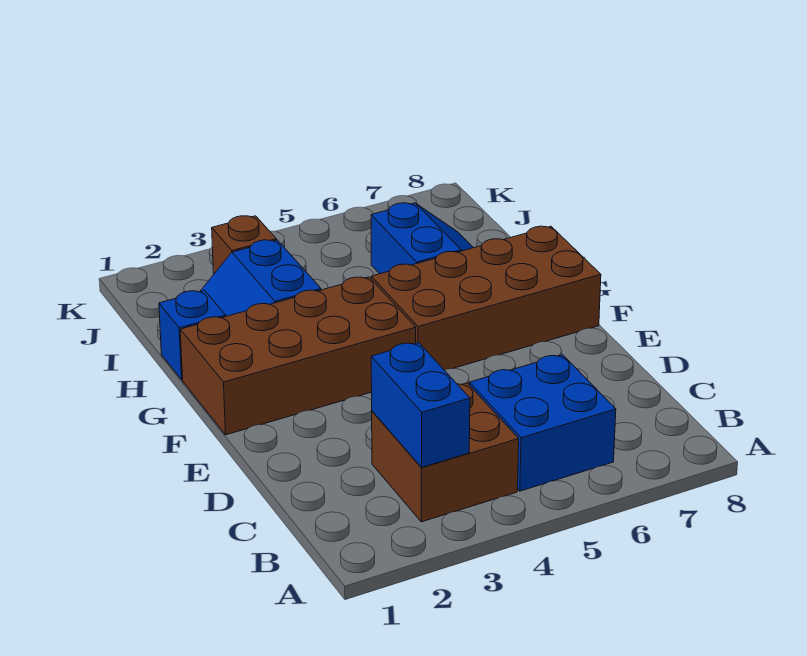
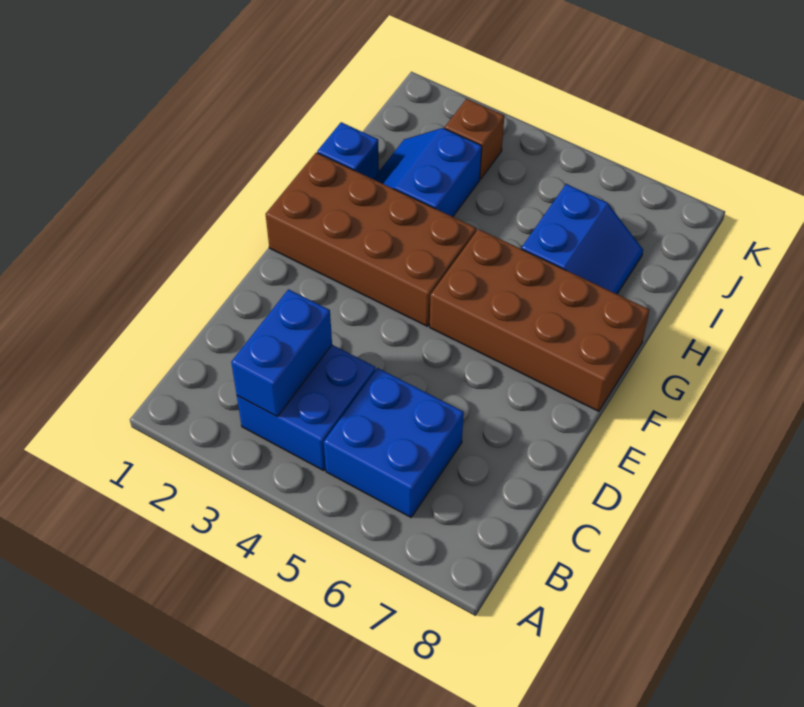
brown brick B3:C4 level 1 -> blue brick B3:C4 level 1

